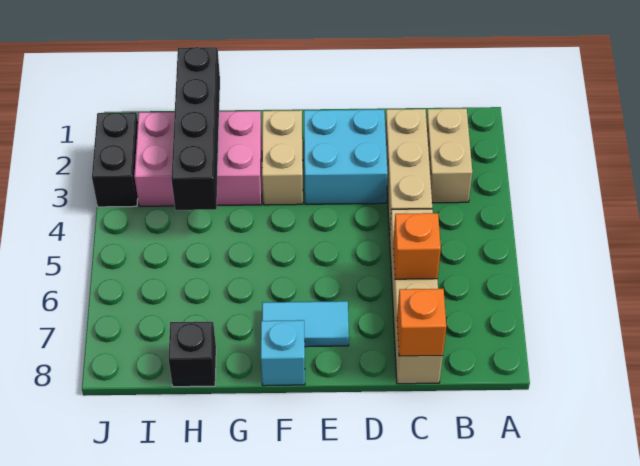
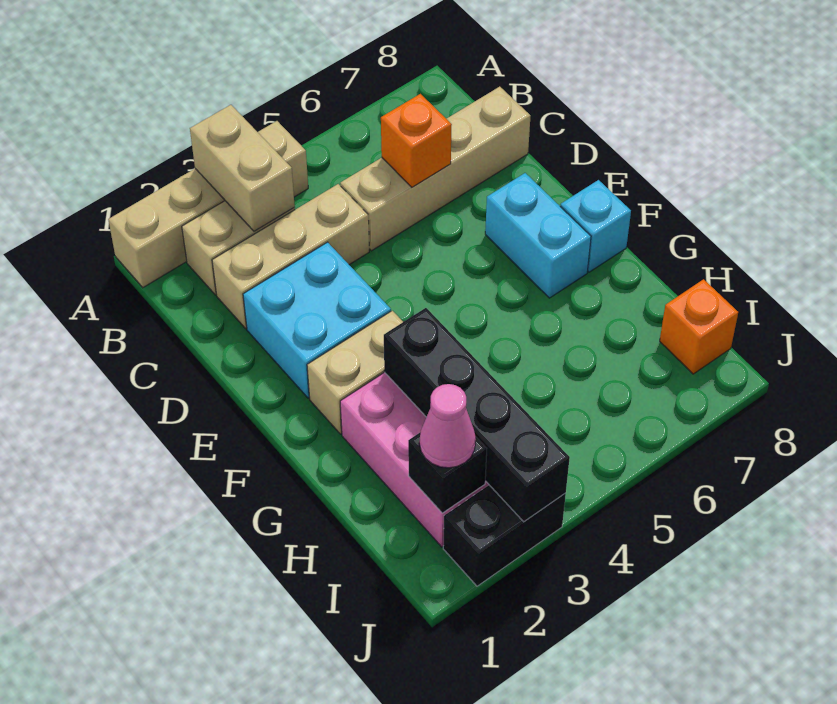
none -> tan brick A1:A4 level 1
none -> tan brick A3:B3 level 2
orange brick C8 level 2 -> orange brick I8 level 1
cyan tile E7:F7 level 1 -> cyan brick E7:F7 level 1
black brick H1:H4 level 2 -> black brick G3:J3 level 2
black brick H8 level 1 -> black brick I2 level 2
none -> pink cone I2 level 3

